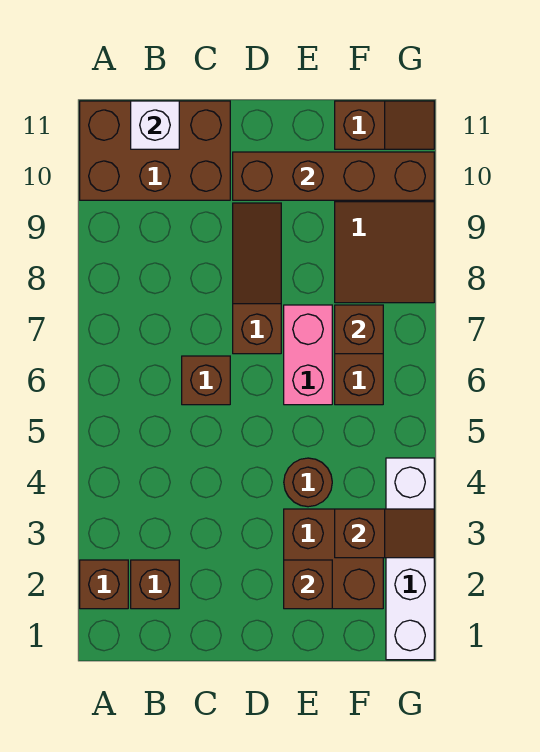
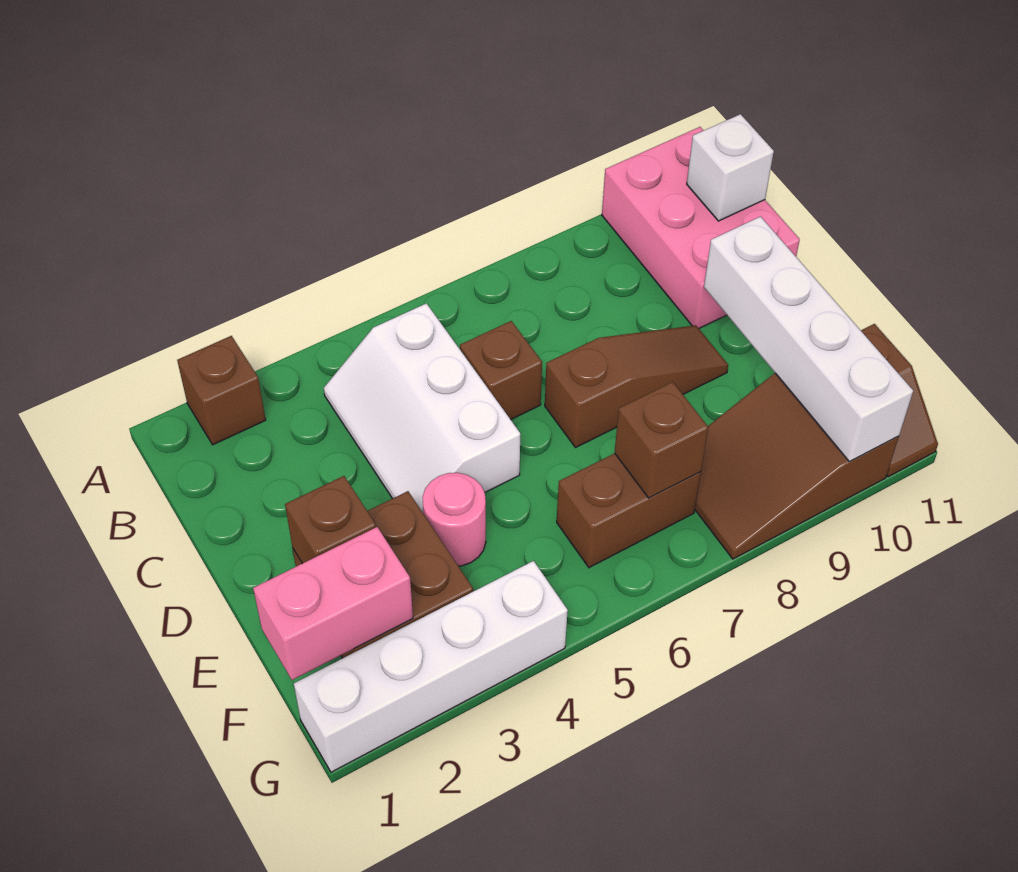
brown brick A10:C11 level 1 -> pink brick A10:C11 level 1
brown brick B2 level 1 -> none
none -> white slope B4:D5 level 1 top 5
brown brick D10:G10 level 2 -> white brick D10:G10 level 2
brown round brick E4 level 1 -> pink round brick E4 level 1
pink brick E6:E7 level 1 -> pink brick F1:F2 level 2
brown slope F3:G3 level 2 top F -> none

